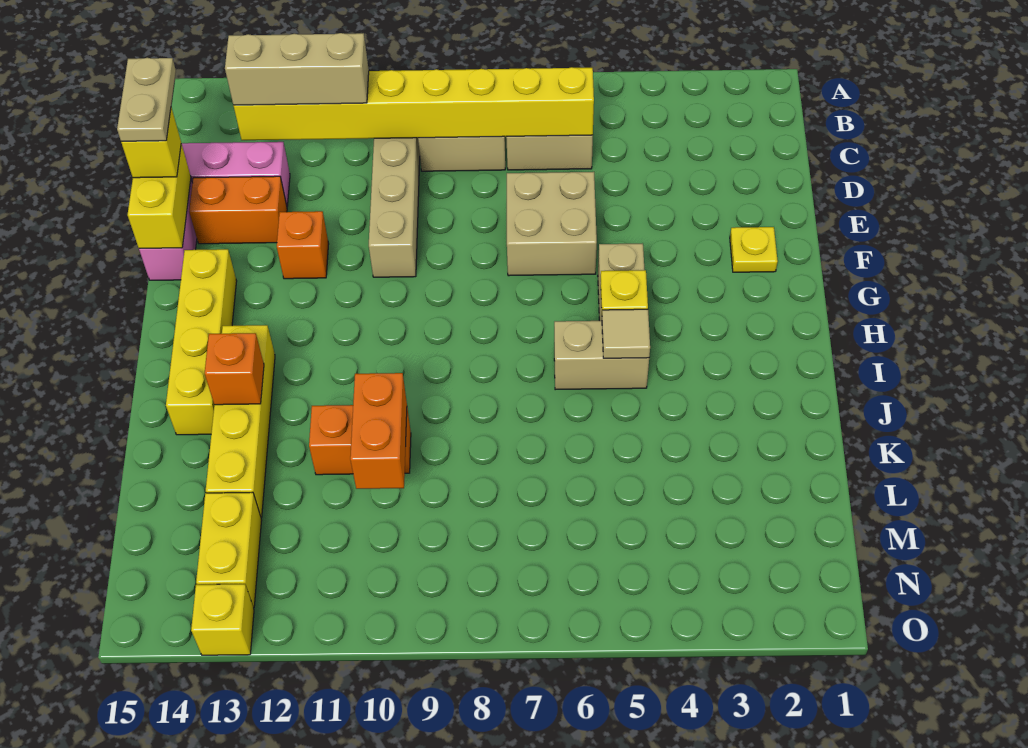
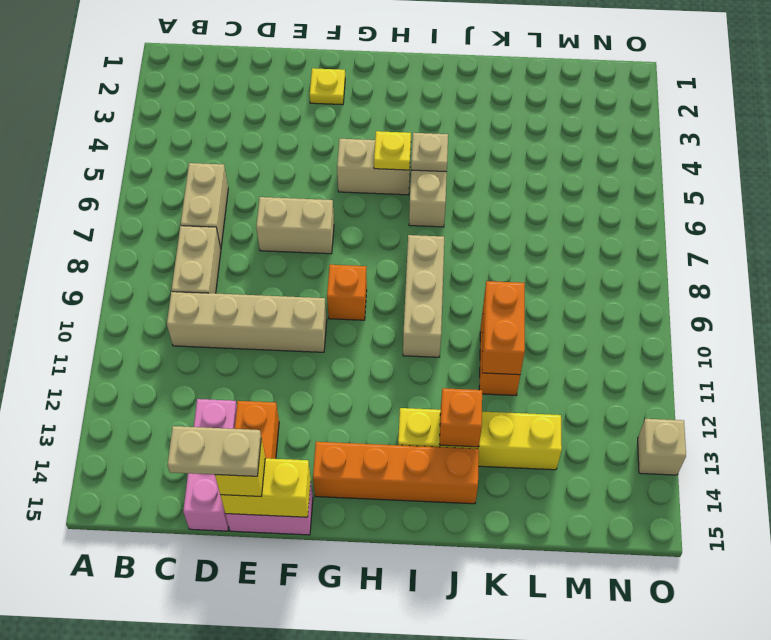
yellow brick C6:C13 level 2 -> none
tan brick C11:C13 level 3 -> tan brick I8:I10 level 1
tan brick E6:F7 level 1 -> tan brick E7:F7 level 1
orange brick F12 level 1 -> orange brick G9 level 1
yellow brick G14:J14 level 1 -> orange brick G14:J14 level 1
tan tile I5 level 2 -> tan plate I5 level 2
orange brick K10:L10 level 2 -> orange brick K10:K11 level 2
yellow brick M13:N13 level 1 -> none
yellow brick O13 level 1 -> tan brick O13 level 1

